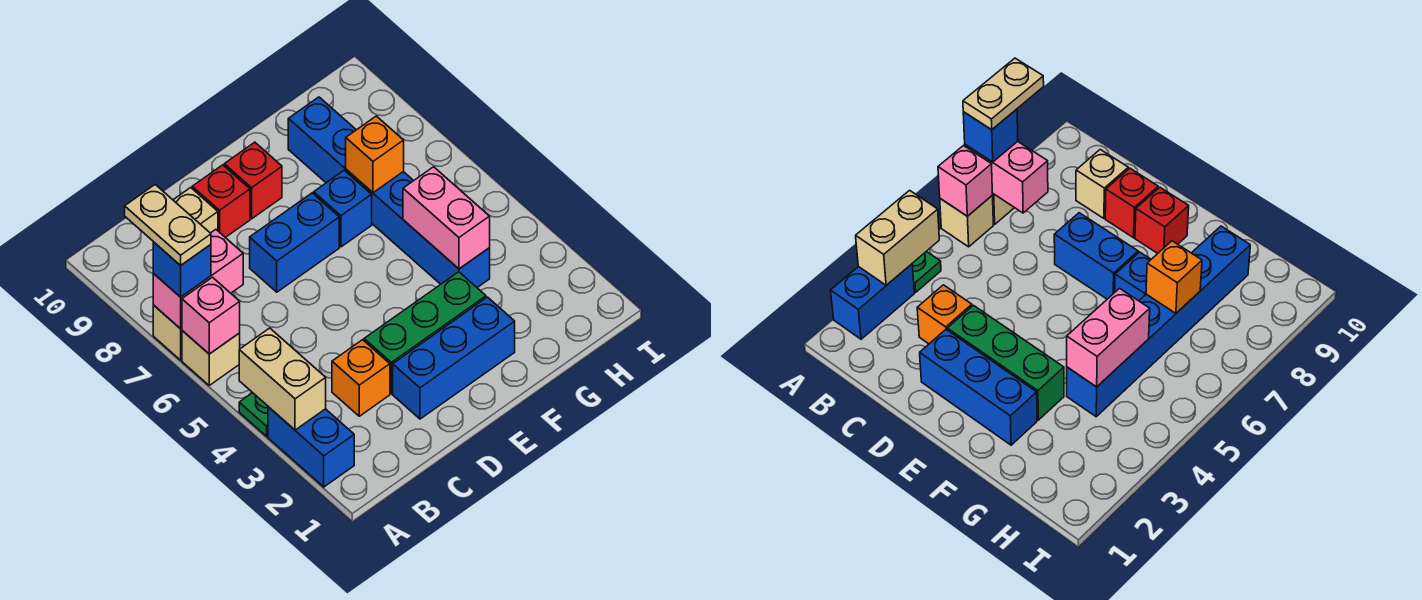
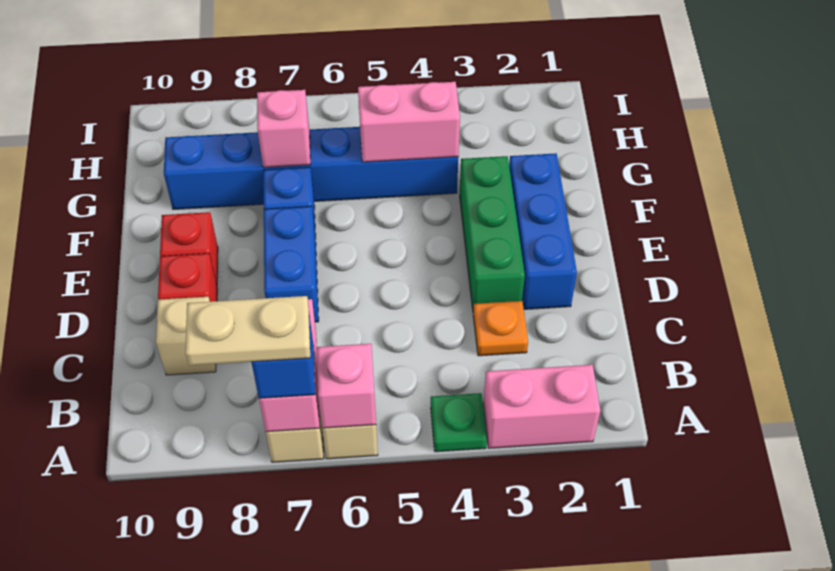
blue brick A2:A3 level 1 -> pink brick A2:A3 level 1
tan brick A3:A4 level 2 -> none
orange brick C3 level 1 -> orange plate C3 level 1
orange brick G7 level 2 -> pink brick G7 level 2

